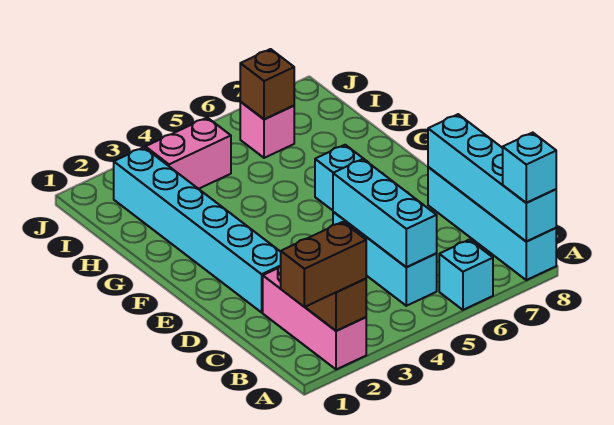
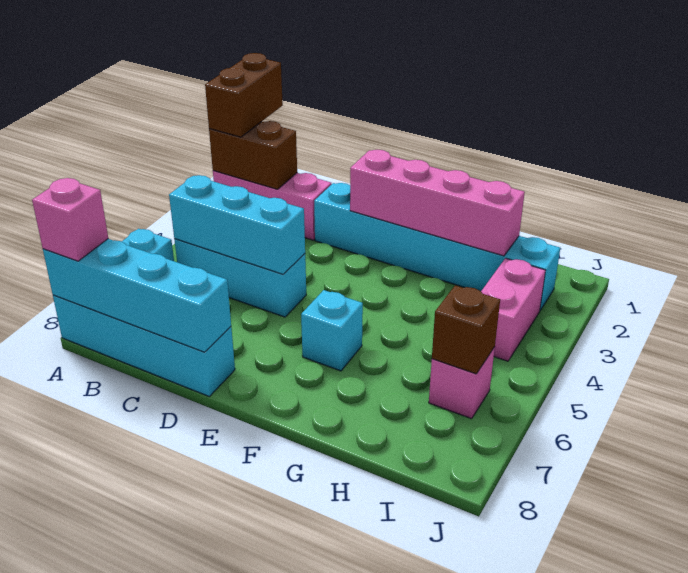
cyan brick A8 level 3 -> pink brick A8 level 3
none -> pink brick E2:H2 level 2

